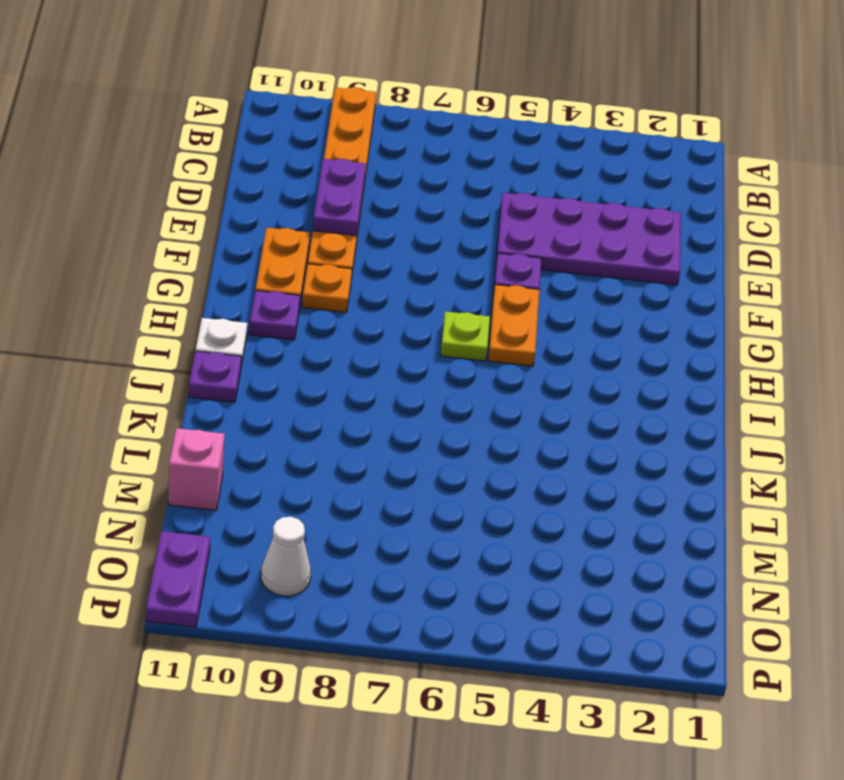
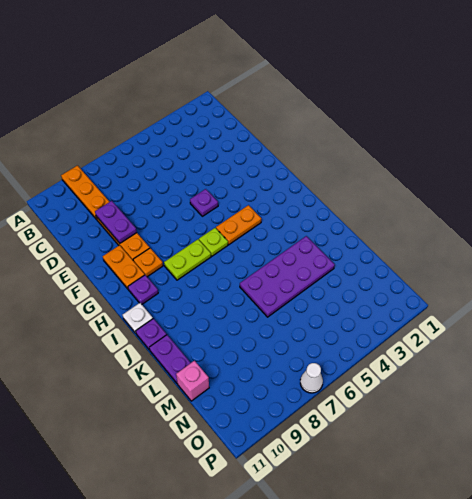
purple plate D2:E5 level 1 -> purple plate K3:L6 level 1
orange plate G5:H5 level 1 -> orange plate H4:H5 level 1
none -> lime plate H7:H8 level 1
white cone O9 level 1 -> white cone P7 level 1
purple plate O11:P11 level 1 -> purple plate K11:L11 level 1

